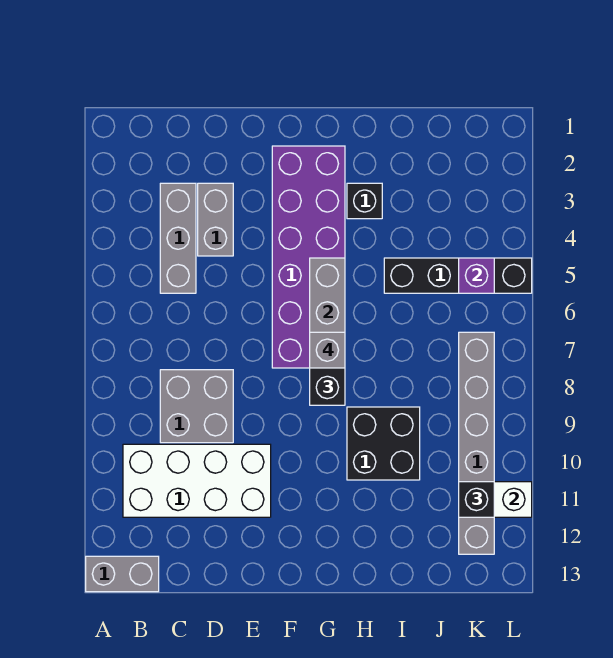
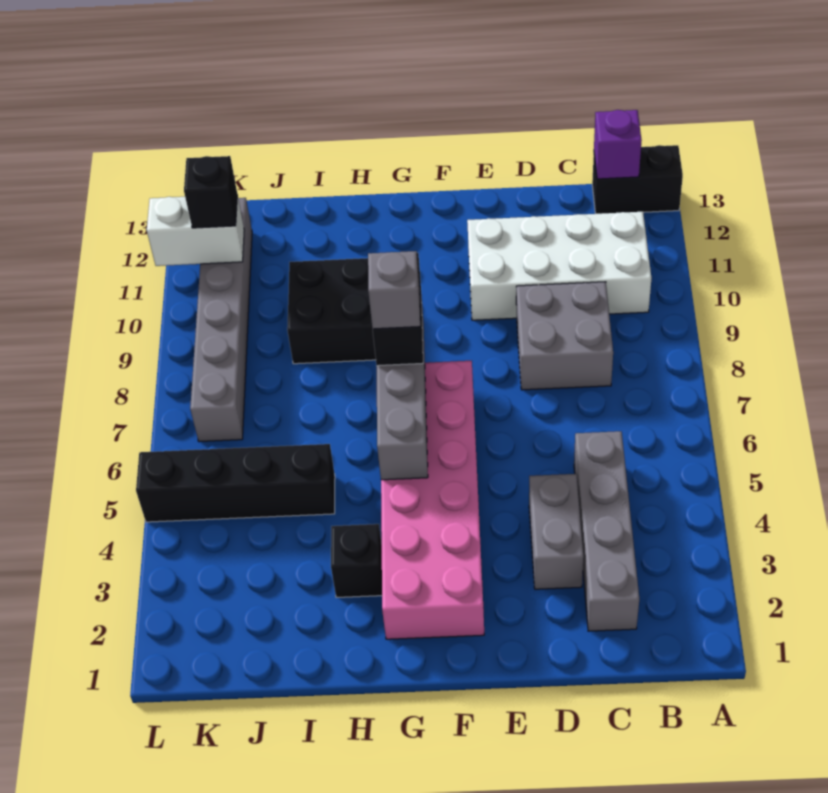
grey brick A13:B13 level 1 -> black brick A13:B13 level 1
grey brick C3:C5 level 1 -> grey brick C2:C5 level 1
purple brick F2:G7 level 1 -> pink brick F2:G7 level 1
purple brick K5 level 2 -> purple brick B13 level 2

